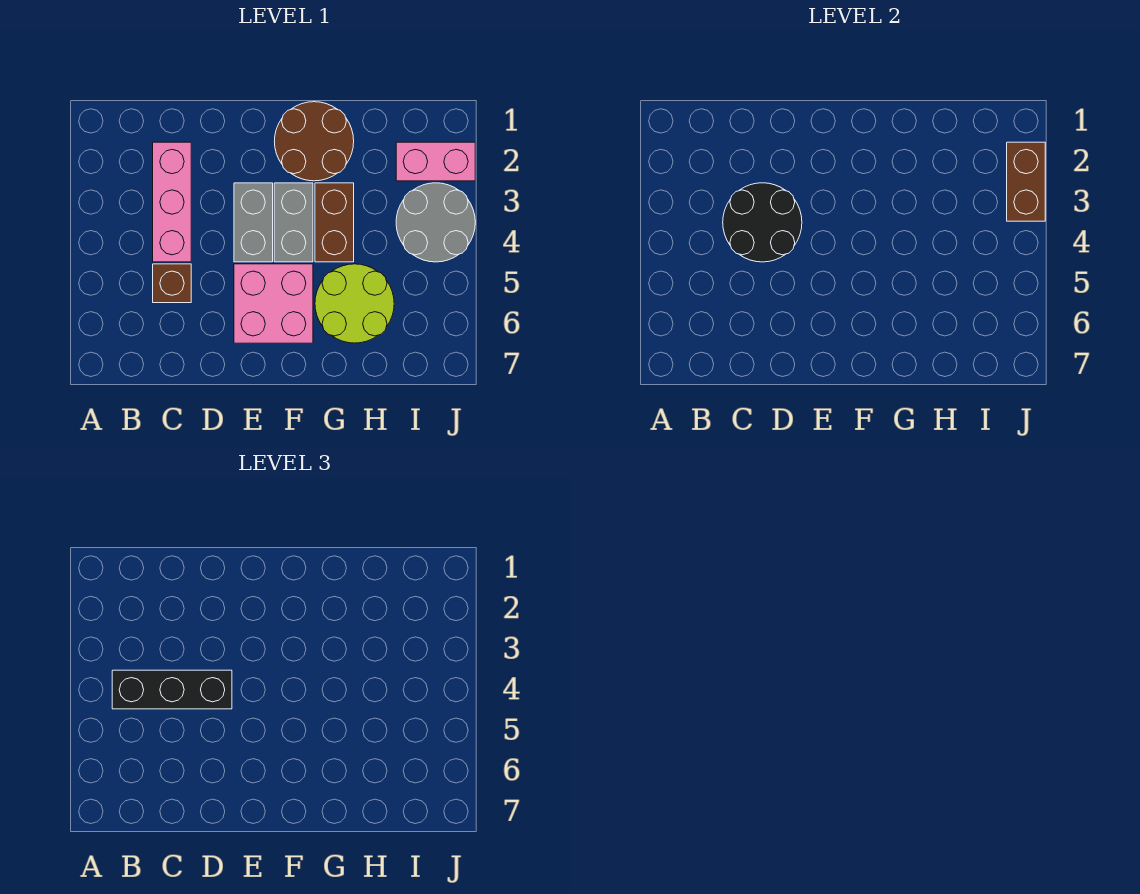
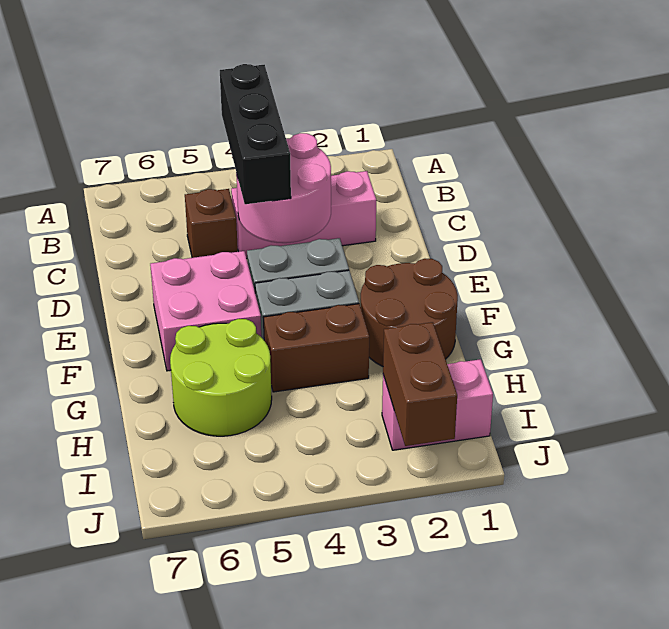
black round brick C3:D4 level 2 -> pink round brick C3:D4 level 2
pink brick I2:J2 level 1 -> pink brick I1:I2 level 1
grey round brick I3:J4 level 1 -> none
brown brick J2:J3 level 2 -> brown brick I2:J2 level 2

